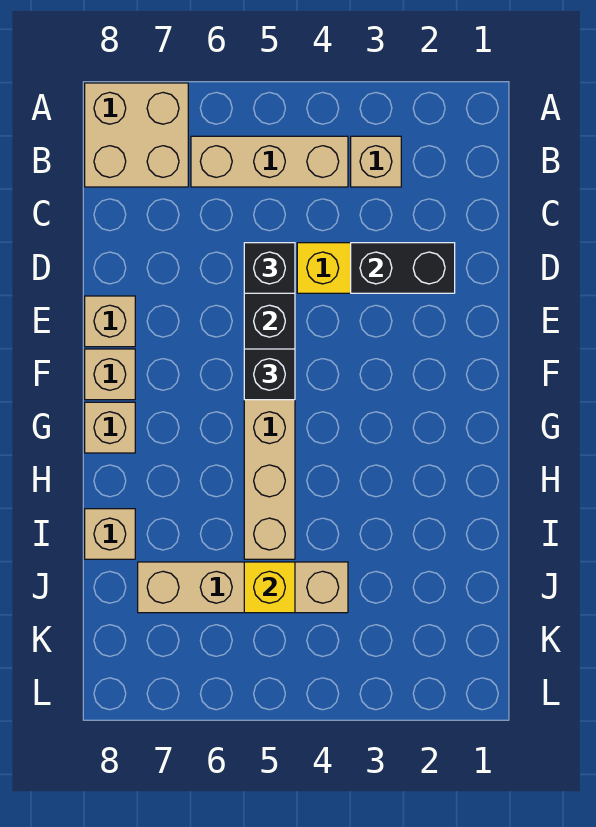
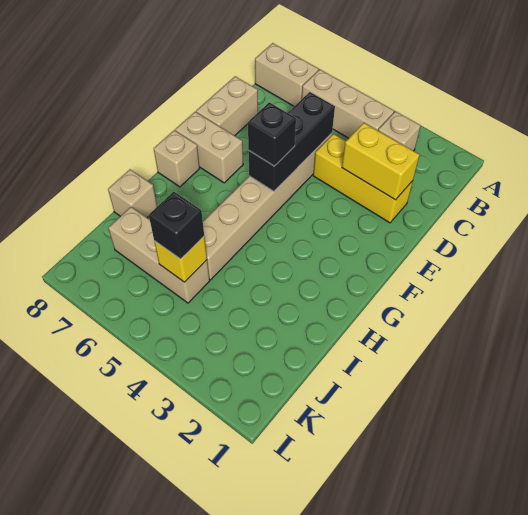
tan brick A7:B8 level 1 -> tan brick B7:B8 level 1
black brick D2:D3 level 2 -> yellow brick D2:D3 level 2
black brick D5 level 3 -> black brick J5 level 3
tan brick E8 level 1 -> tan brick D8:E8 level 1
tan brick F8 level 1 -> tan brick F7:F8 level 1
tan brick J4:J7 level 1 -> tan brick J5:J7 level 1

